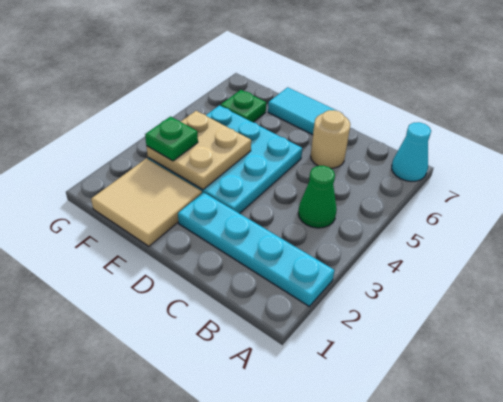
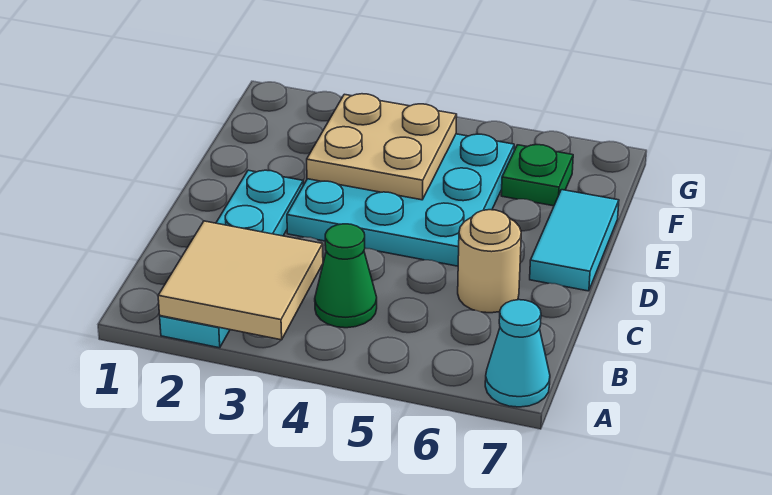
tan tile E1:F2 level 1 -> tan tile A2:B3 level 2
green plate F3 level 3 -> none

